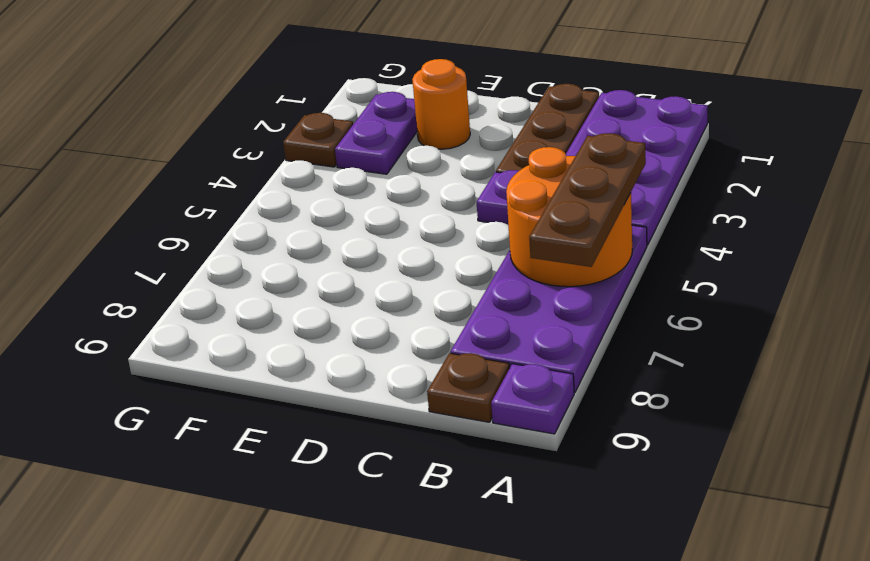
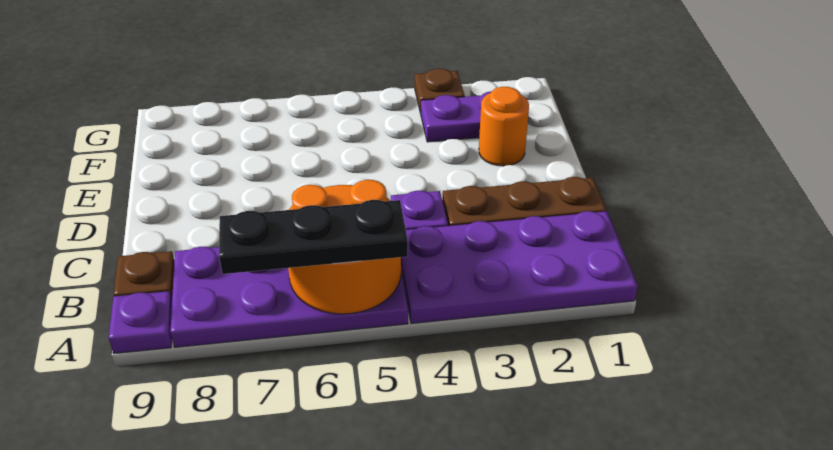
brown plate A5:A7 level 3 -> black plate A5:A7 level 3

